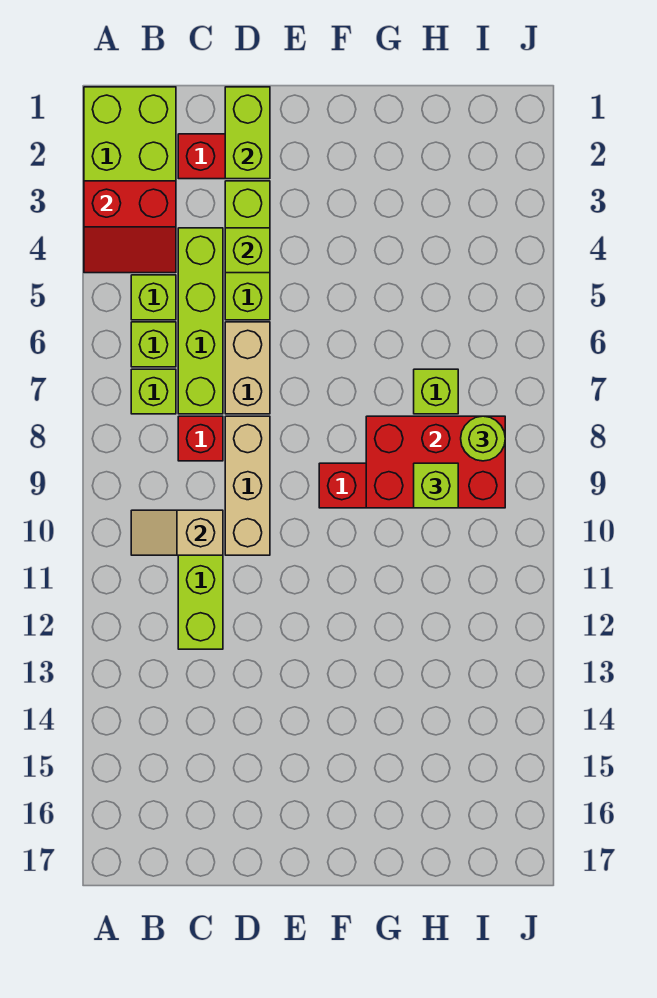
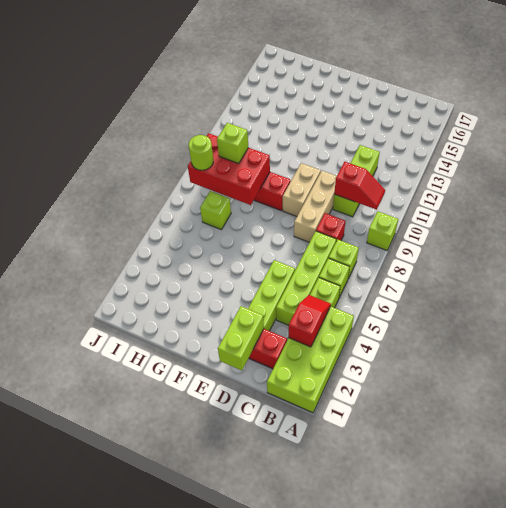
red slope A3:B4 level 2 top 3 -> red slope B3:B4 level 2 top 3
tan slope B10:C10 level 2 top C -> red slope B10:C10 level 2 top C
lime brick D4 level 2 -> lime brick A9 level 1
tan brick D6:D7 level 1 -> tan brick E9:E10 level 1

